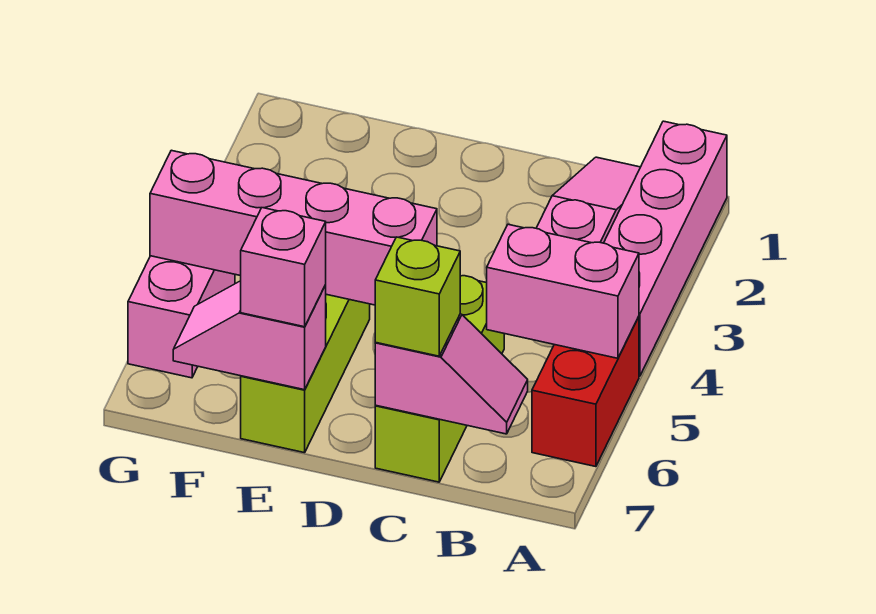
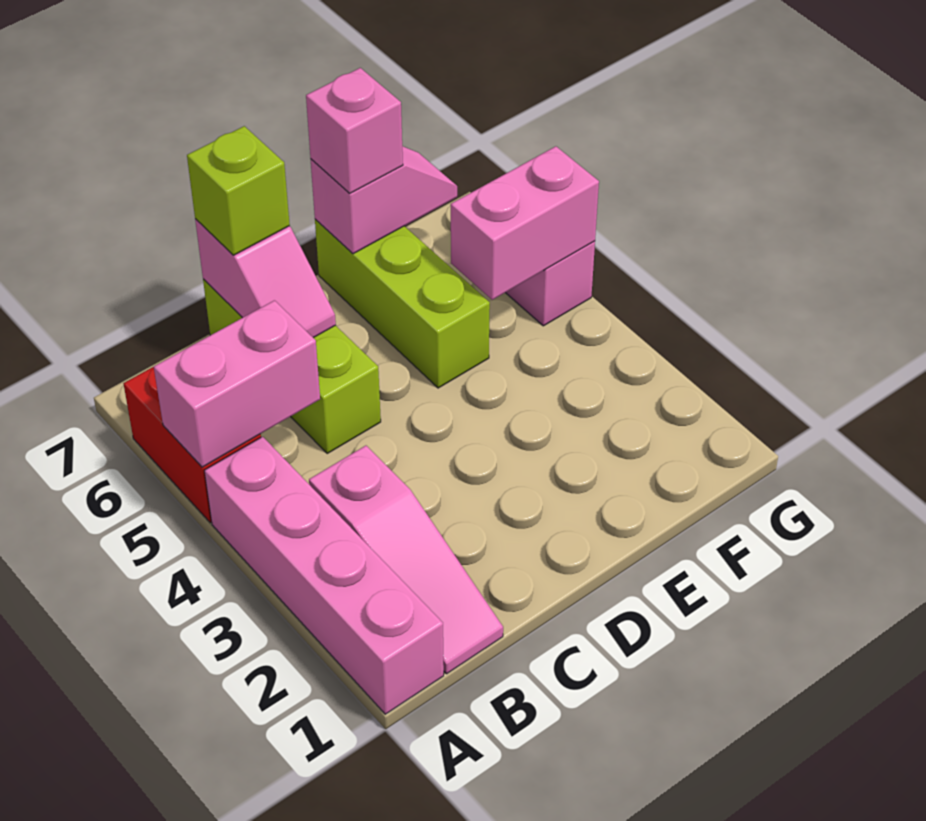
pink slope B7:C7 level 2 top C -> pink slope C6:C7 level 2 top 7
pink brick D5:G5 level 2 -> pink brick F5:G5 level 2

